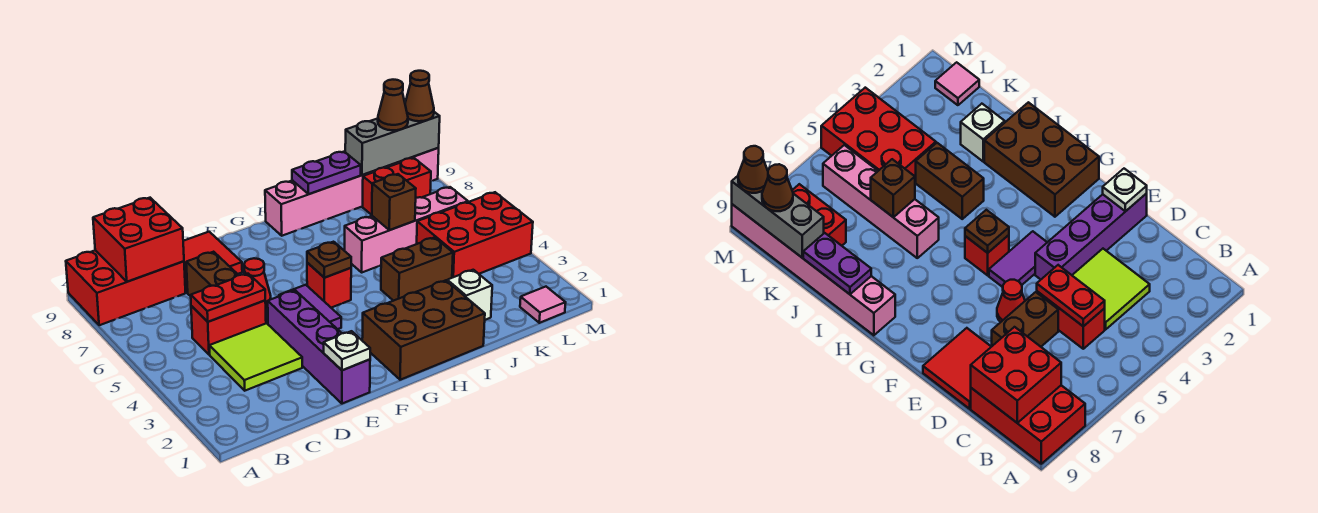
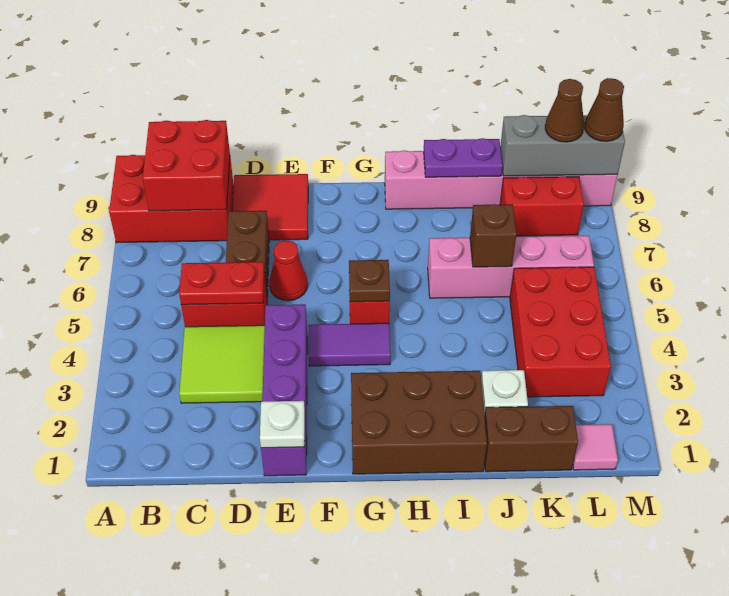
purple tile F4:F5 level 1 -> purple tile F4:G4 level 1
brown brick I4:J4 level 1 -> brown brick J1:K1 level 1
red brick K4:M5 level 1 -> red brick K3:L5 level 1

